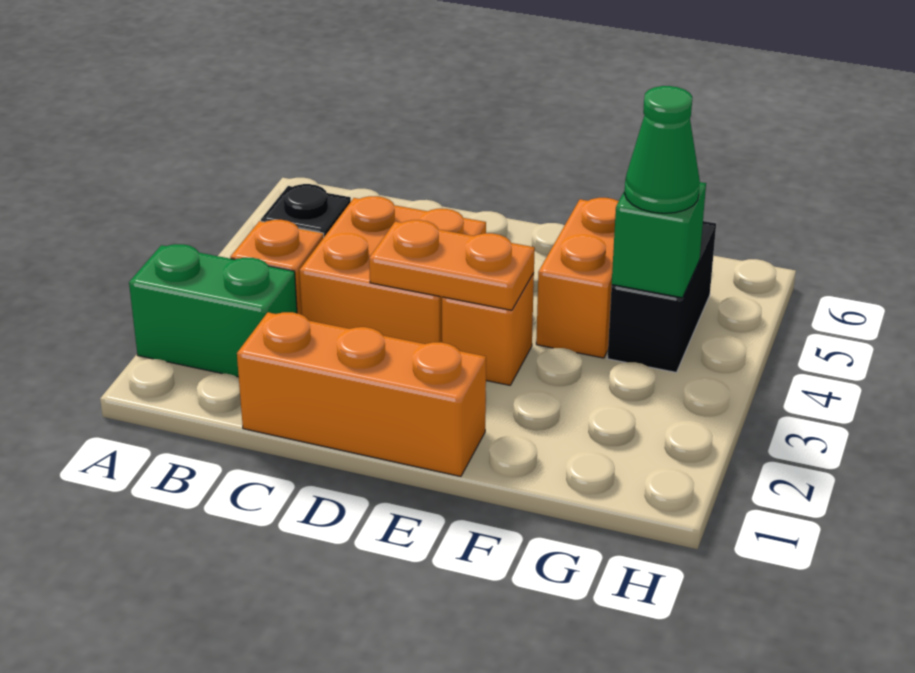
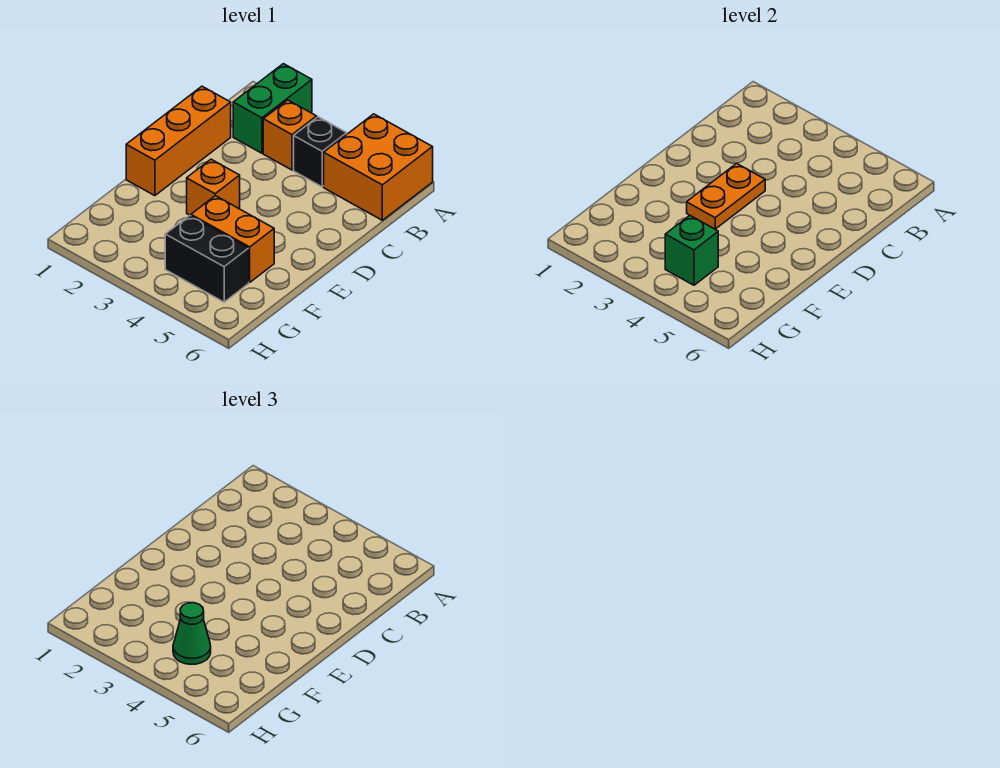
orange brick C3:D4 level 1 -> orange brick A5:B6 level 1

